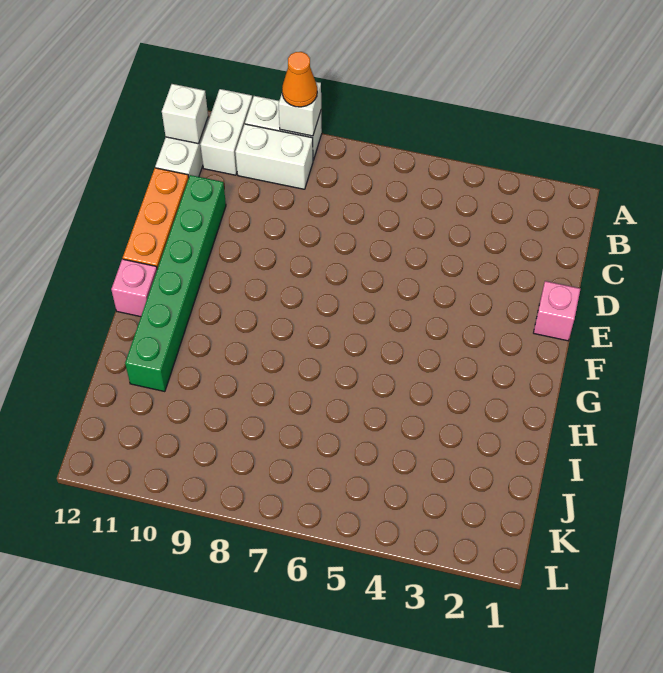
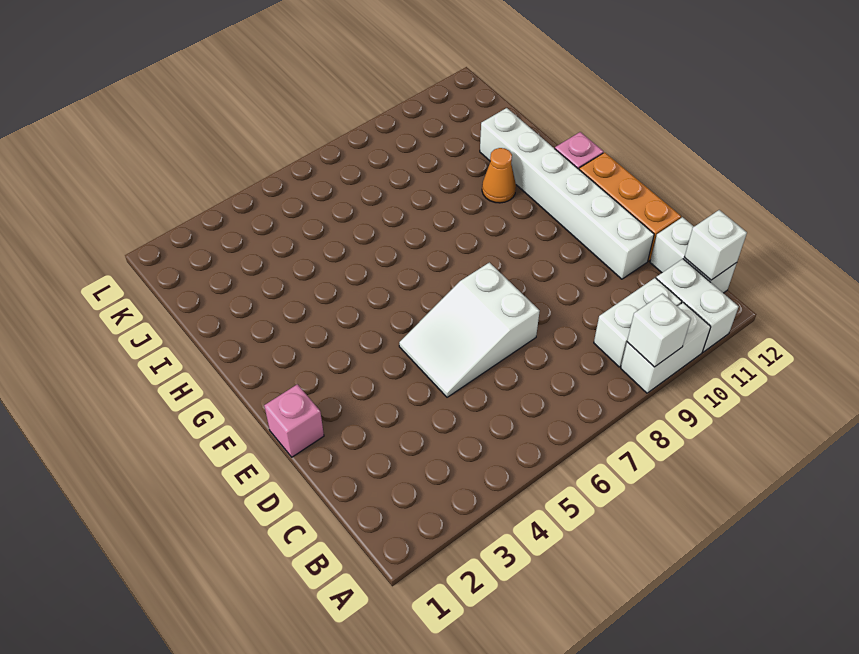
orange cone A9 level 3 -> orange cone H10 level 1
none -> white slope D5:E7 level 1 top 7
green brick D11:I11 level 1 -> white brick D11:I11 level 1

